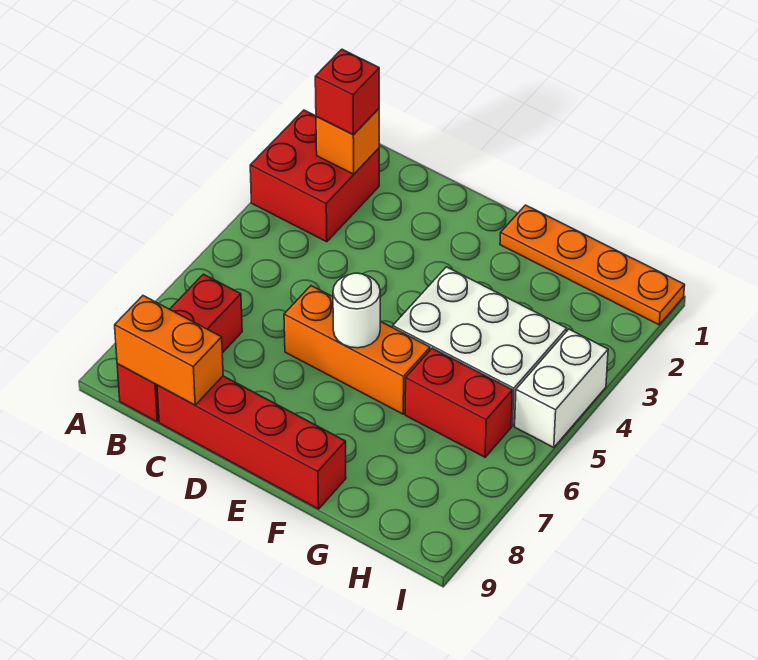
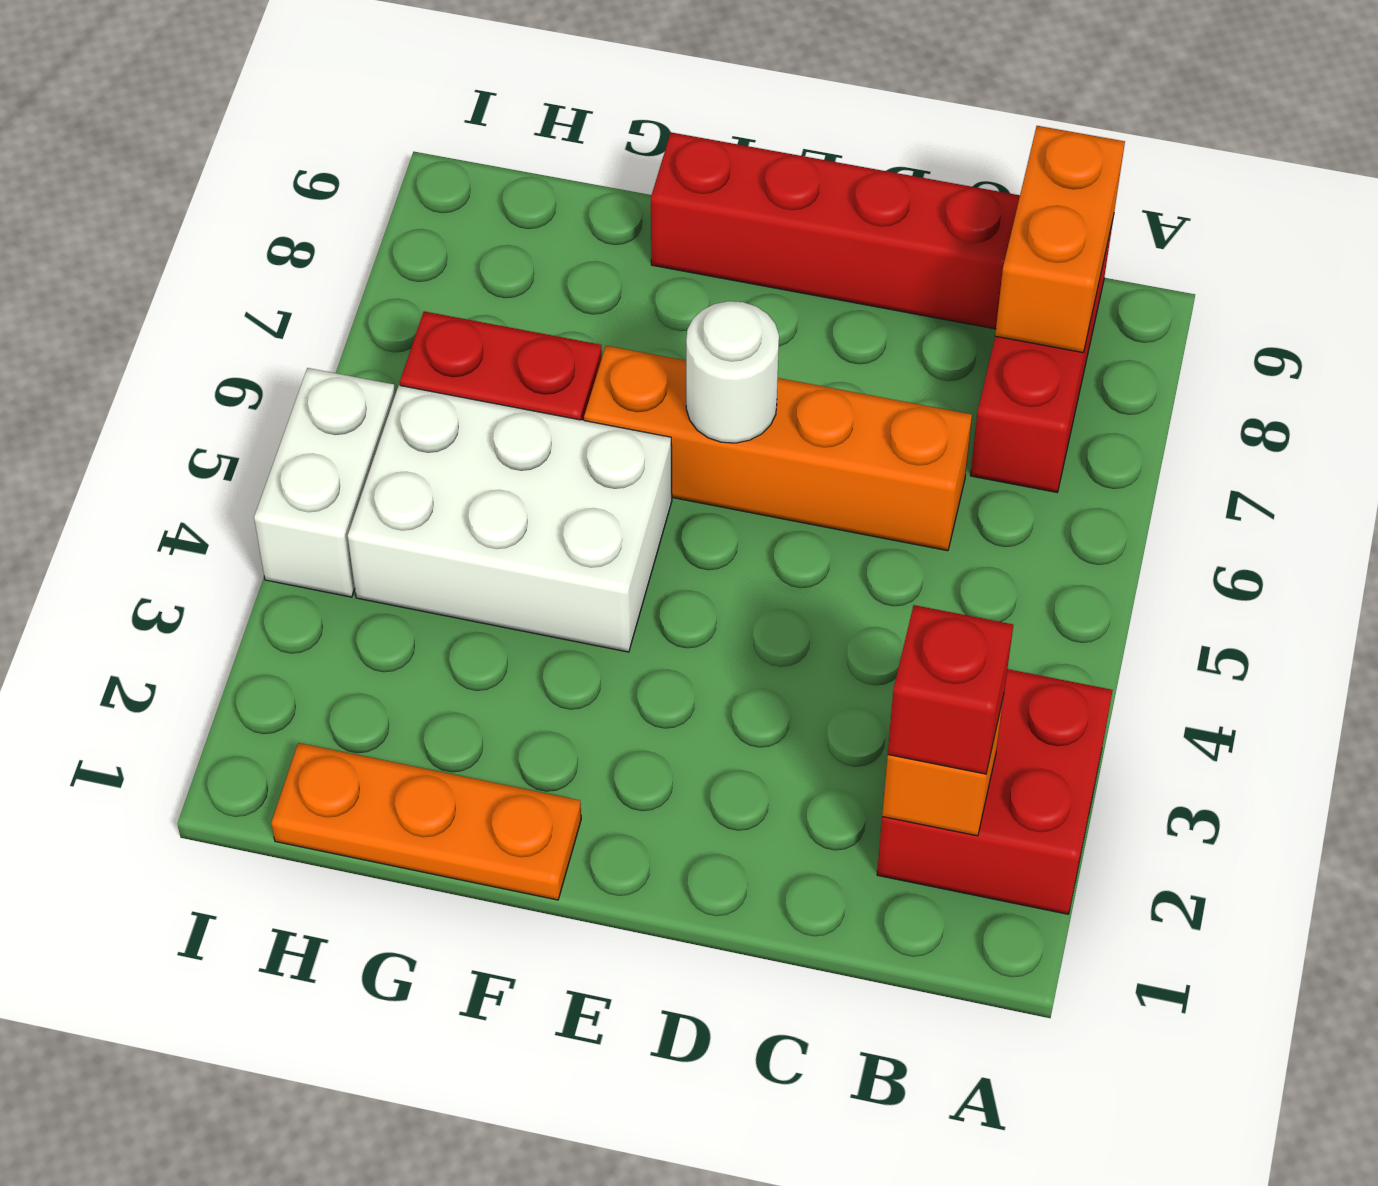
orange brick B9:C9 level 2 -> orange brick B8:B9 level 2
orange brick D6:F6 level 1 -> orange brick C6:F6 level 1
orange plate F1:I1 level 1 -> orange plate F1:H1 level 1

